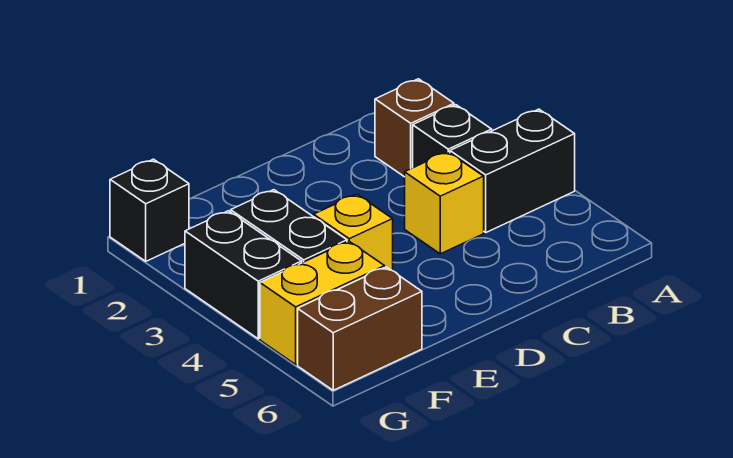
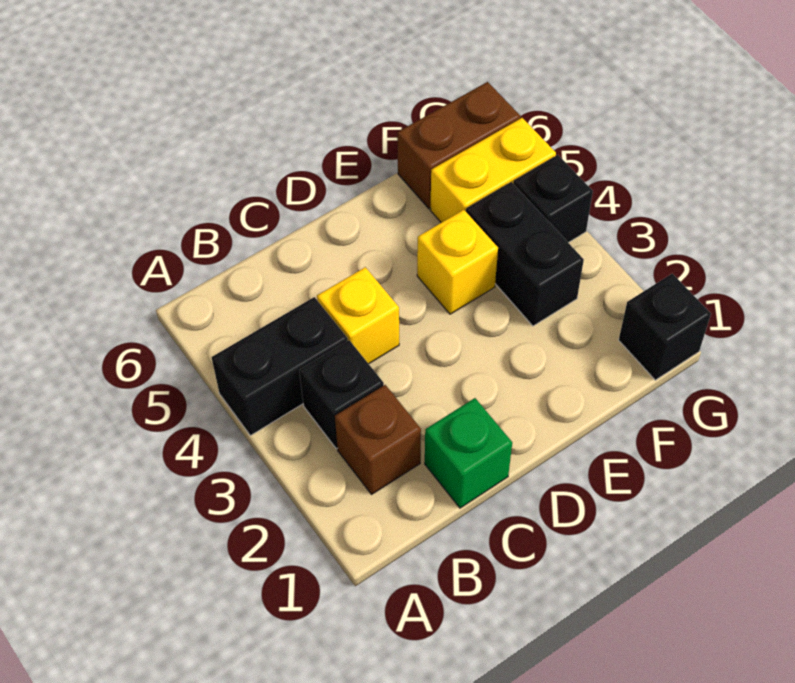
none -> green brick C1 level 1
black brick G3:G4 level 1 -> black brick G4 level 1

